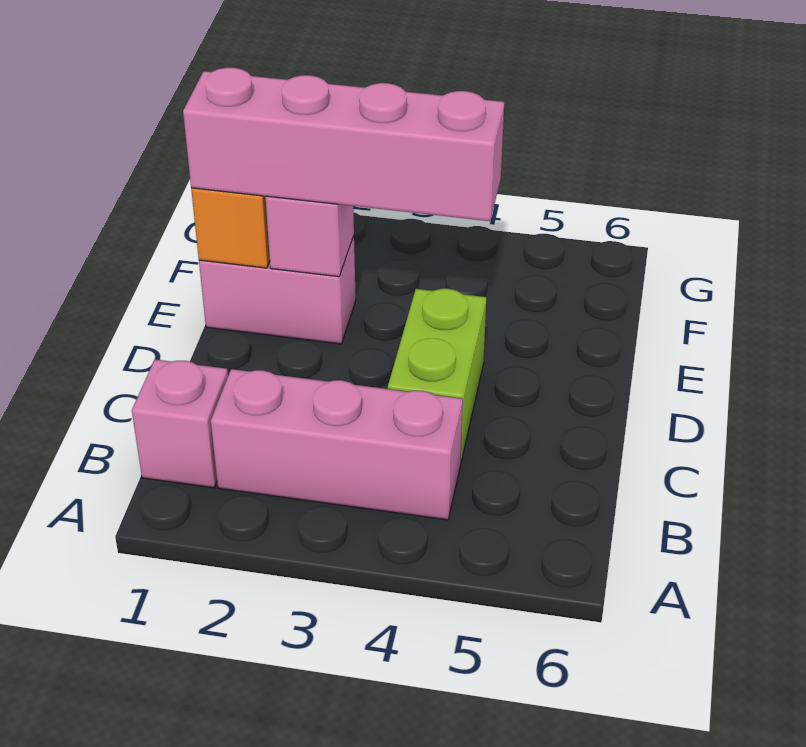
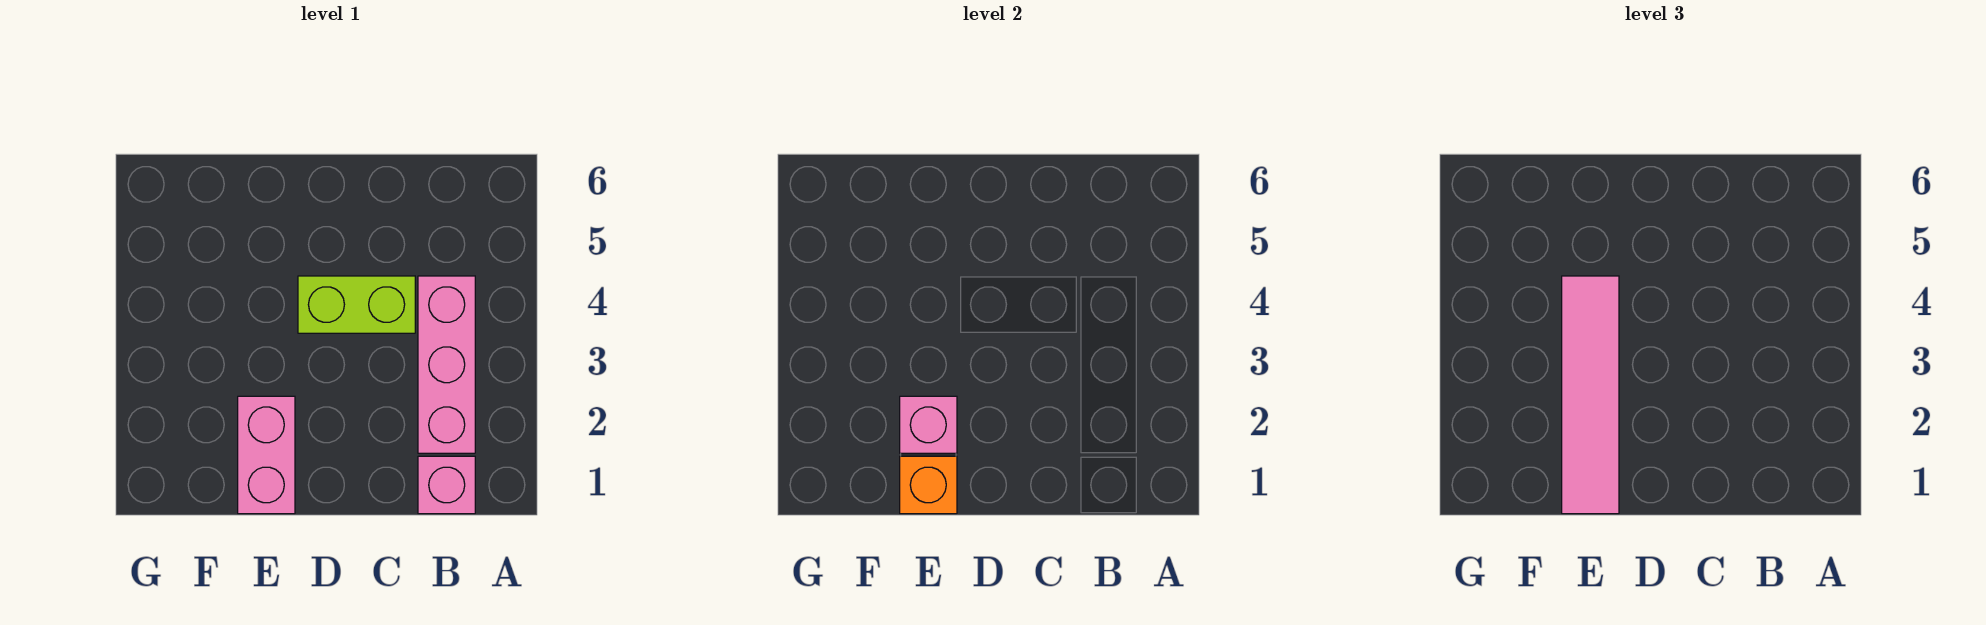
pink brick E1:E4 level 3 -> pink tile E1:E4 level 3

